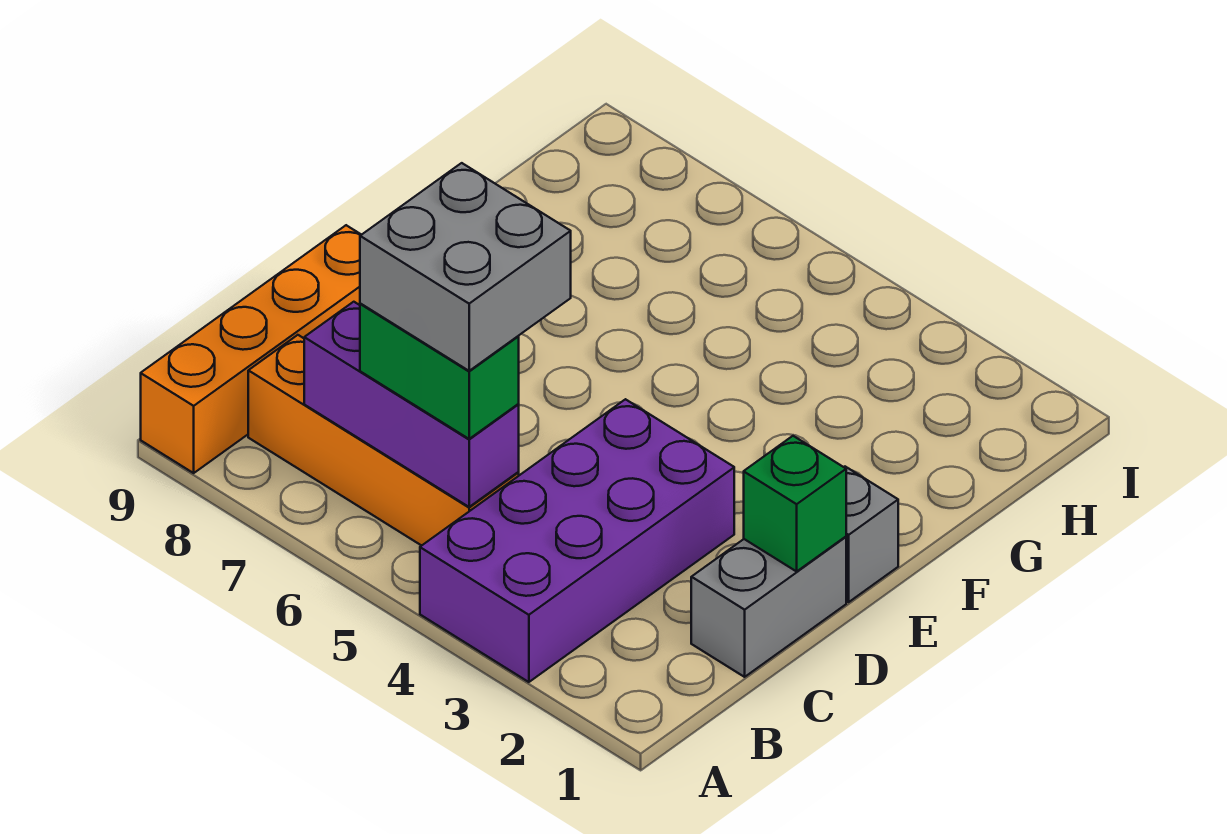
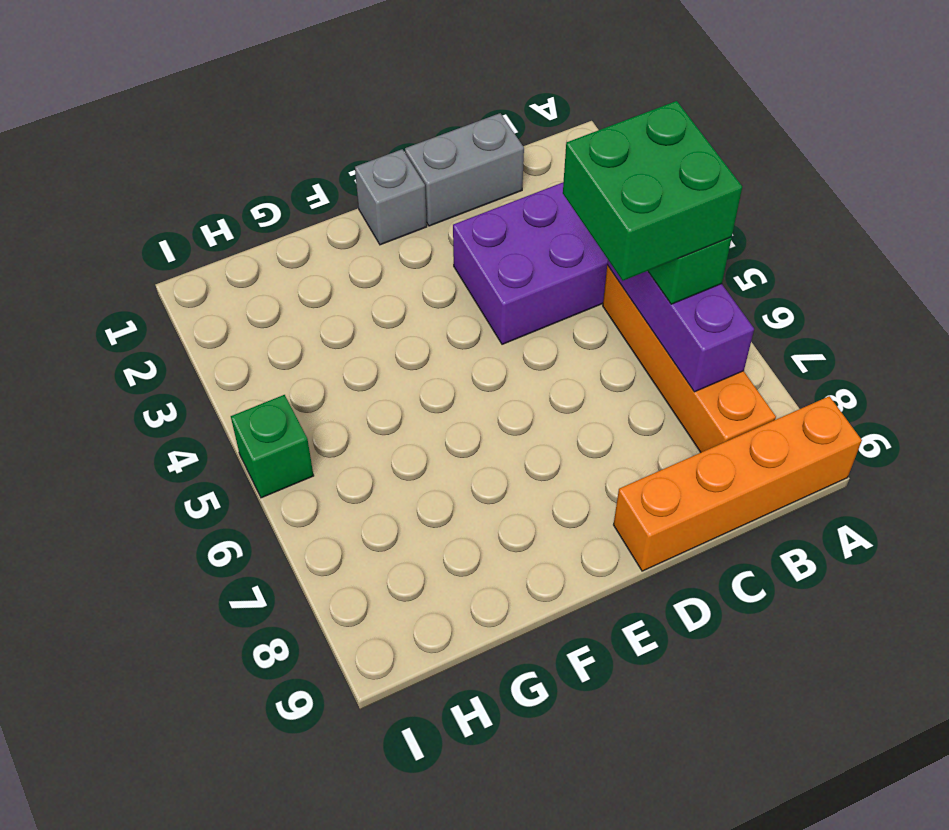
grey brick B5:C6 level 4 -> green brick B5:C6 level 4
green brick D1 level 2 -> green brick I5 level 1

